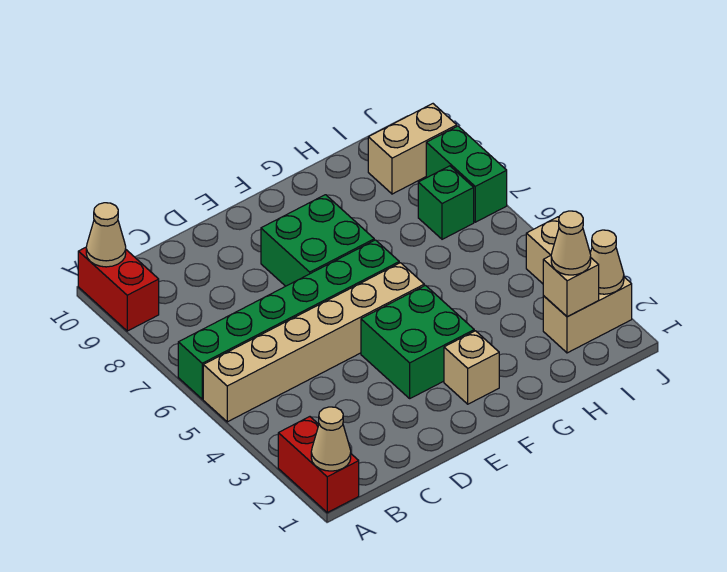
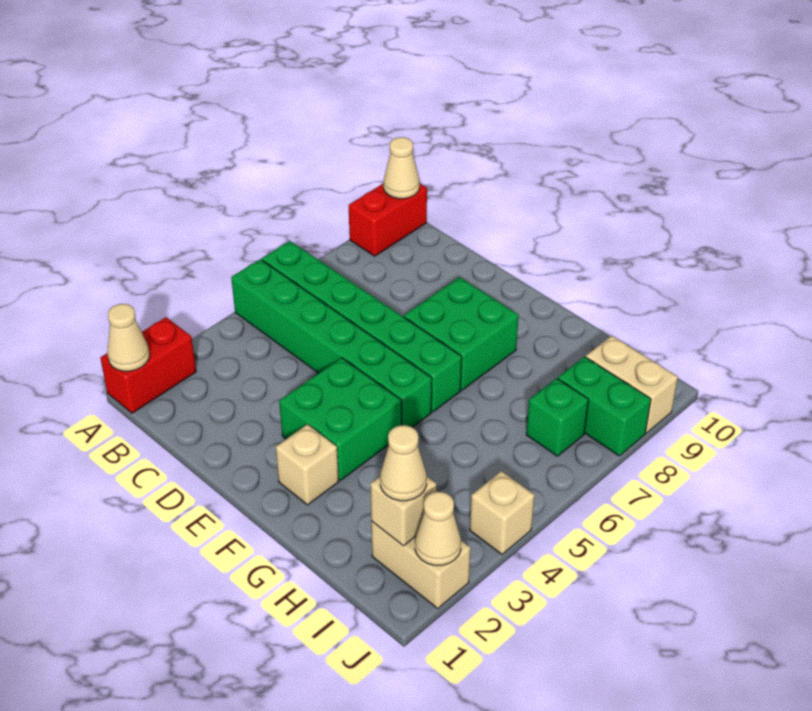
tan brick A5:F5 level 1 -> green brick A5:F5 level 1
green brick J7:J8 level 1 -> green brick I8:J8 level 1

